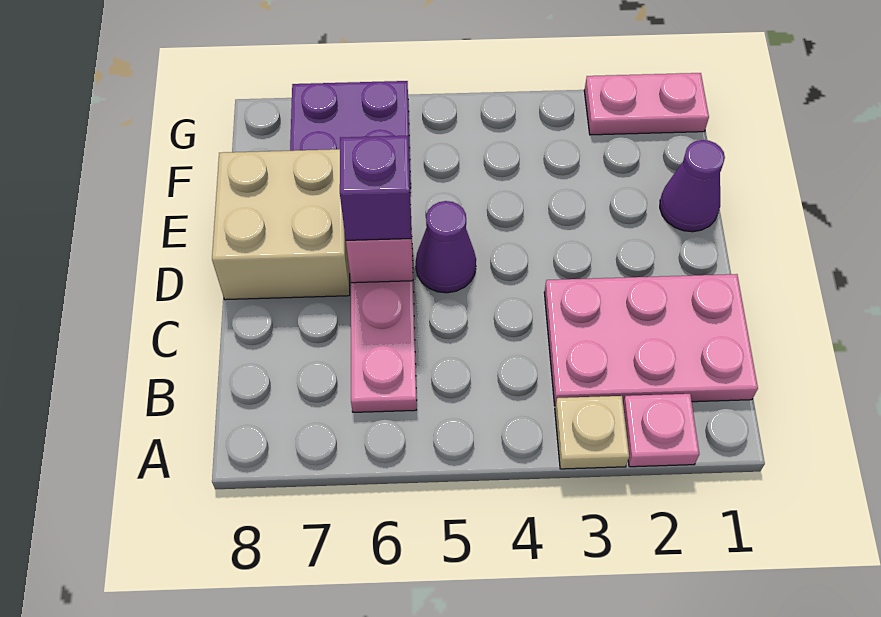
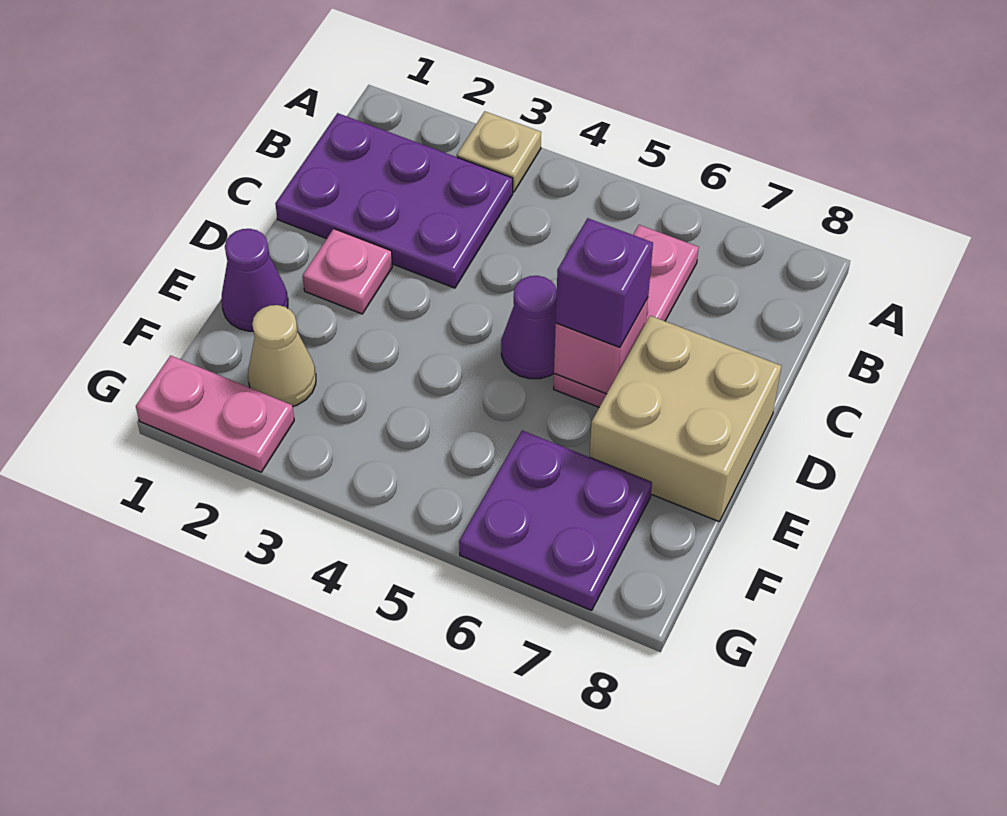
pink plate A2 level 1 -> pink plate D2 level 1
pink plate B1:C3 level 1 -> purple plate B1:C3 level 1
none -> tan cone F2 level 1

